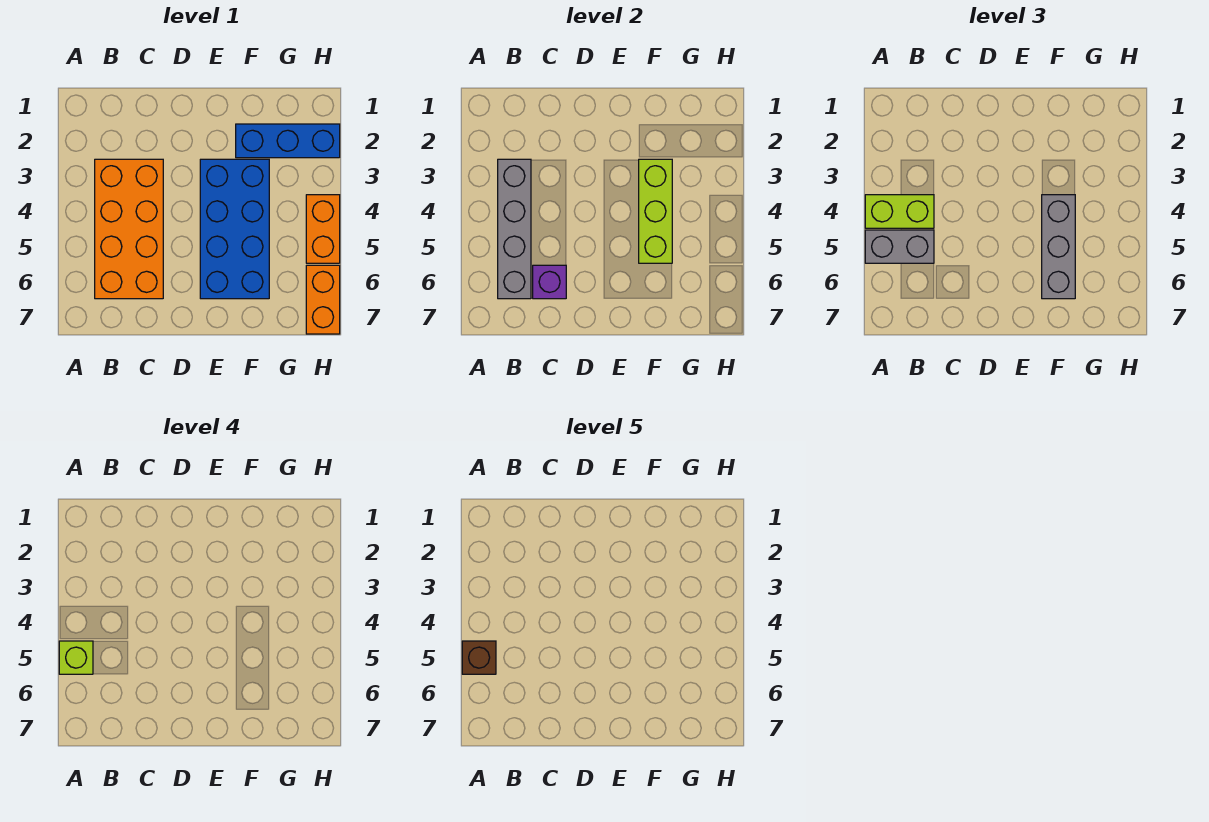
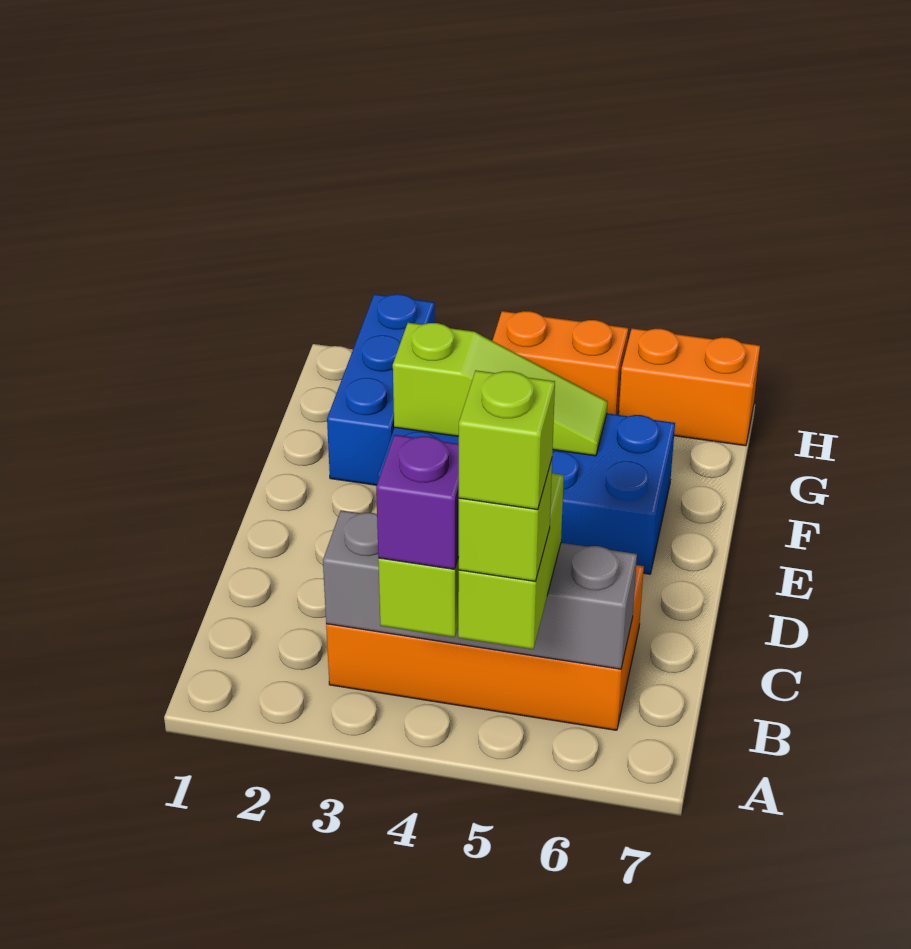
grey brick A5:B5 level 3 -> lime brick A5:B5 level 3
brown brick A5 level 5 -> lime brick A5 level 5
purple brick C6 level 2 -> purple brick A4 level 4
lime brick F3:F5 level 2 -> lime slope F3:F5 level 2 top 3
grey brick F4:F6 level 3 -> none

